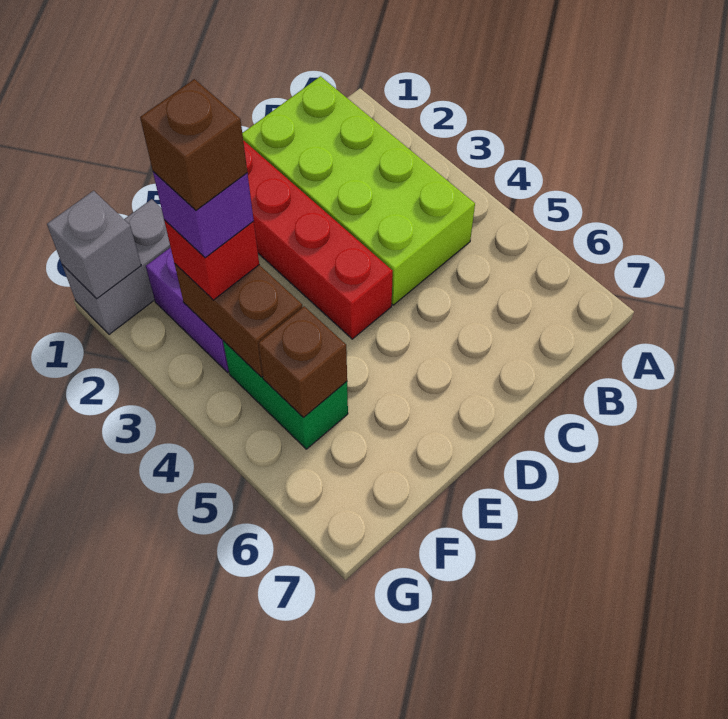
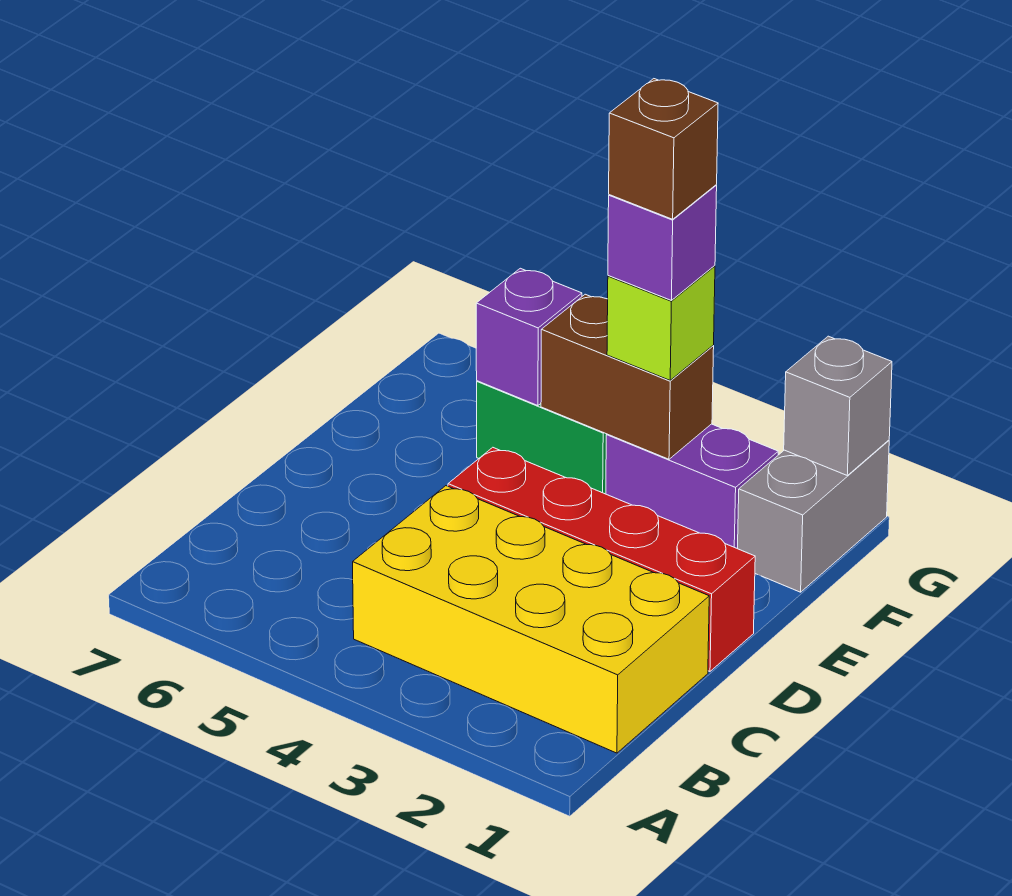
lime brick B1:C4 level 1 -> yellow brick B1:C4 level 1
red brick F3 level 3 -> lime brick F3 level 3
brown brick F5 level 2 -> purple brick F5 level 2

